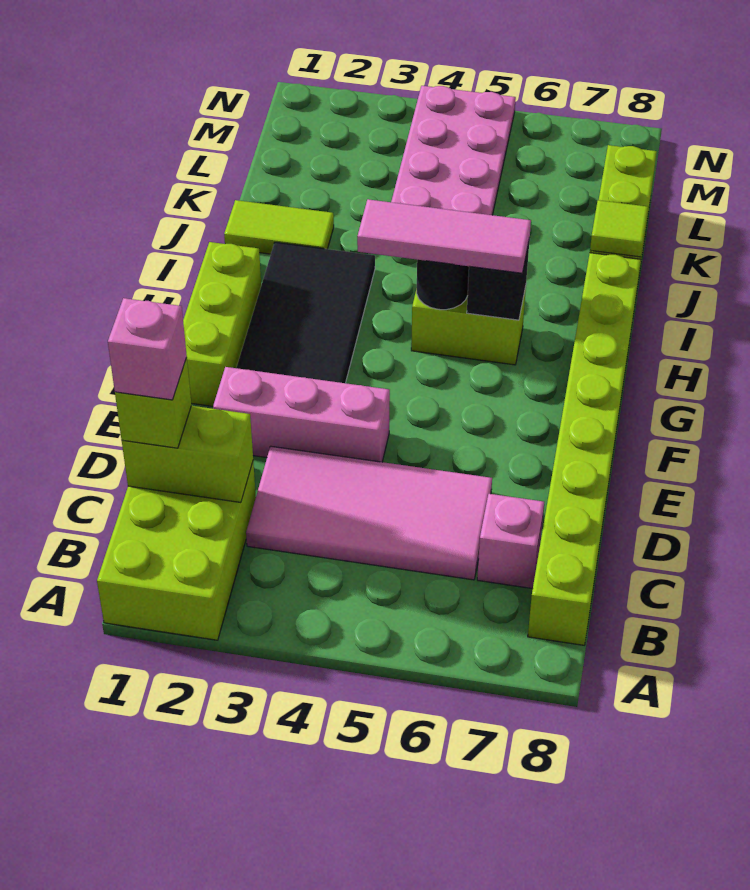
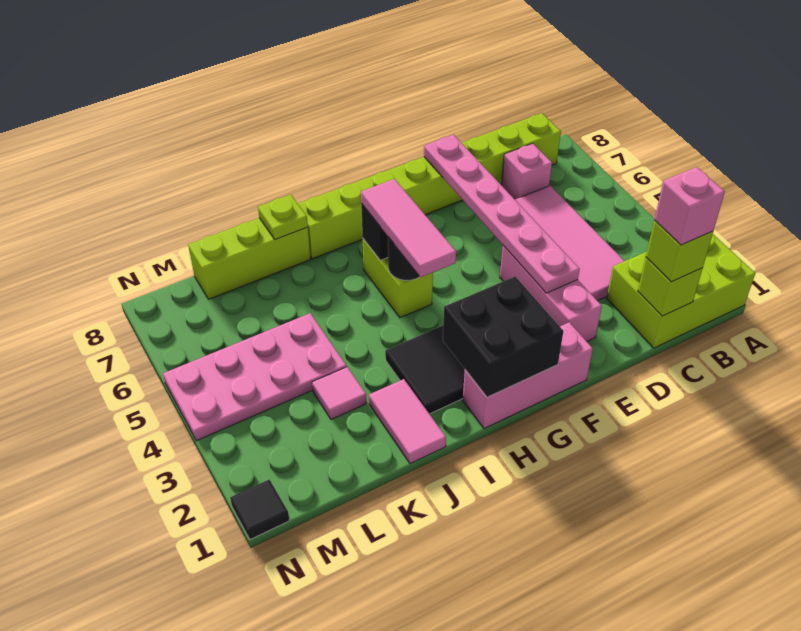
lime brick C1:C2 level 2 -> lime brick C1 level 2
none -> pink plate E3:E8 level 2
lime brick F1:H1 level 1 -> pink brick F1:H1 level 1
none -> black brick G1:H2 level 2
lime tile J1:J2 level 1 -> pink tile J1:J2 level 1
lime tile J8 level 2 -> lime plate J8 level 2
none -> pink tile K3 level 1
none -> black tile N1 level 1

